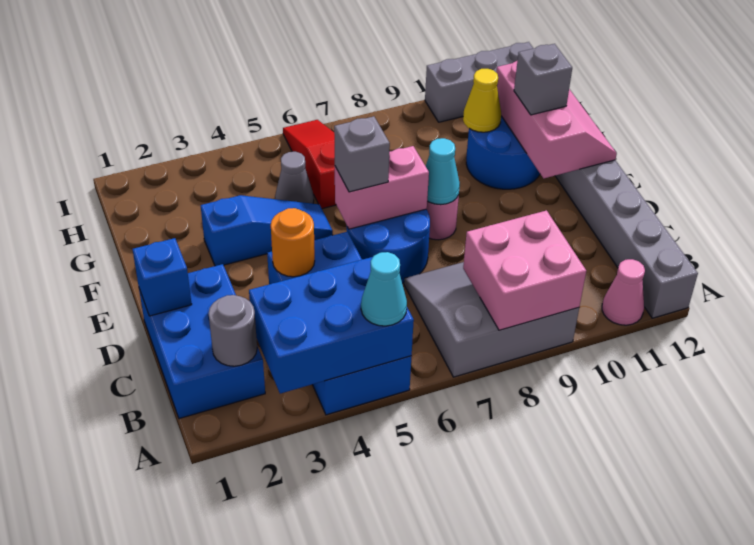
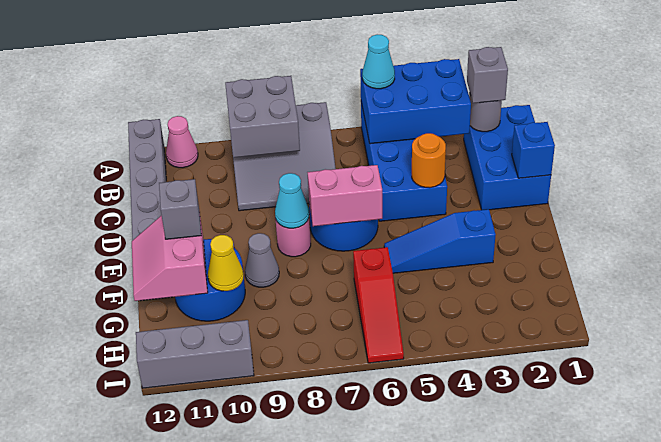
pink brick A8:B9 level 2 -> grey brick A8:B9 level 2
grey brick E6 level 3 -> grey brick B2 level 3
pink slope E11:G12 level 2 top 11 -> pink slope F11:G12 level 2 top 11
grey cone G5 level 1 -> grey cone F9 level 1

